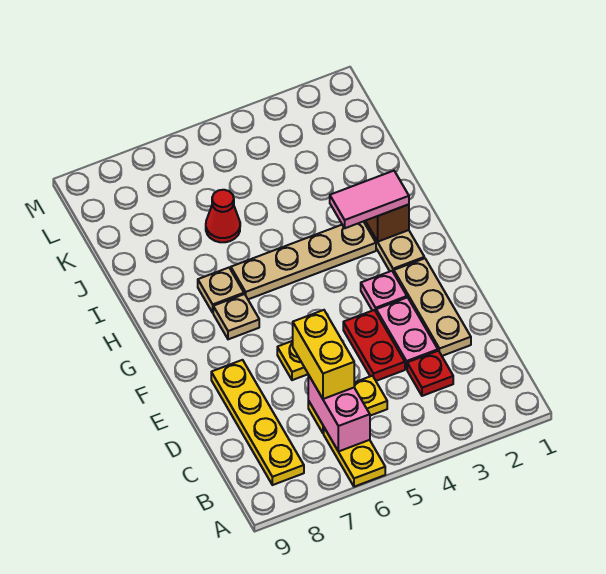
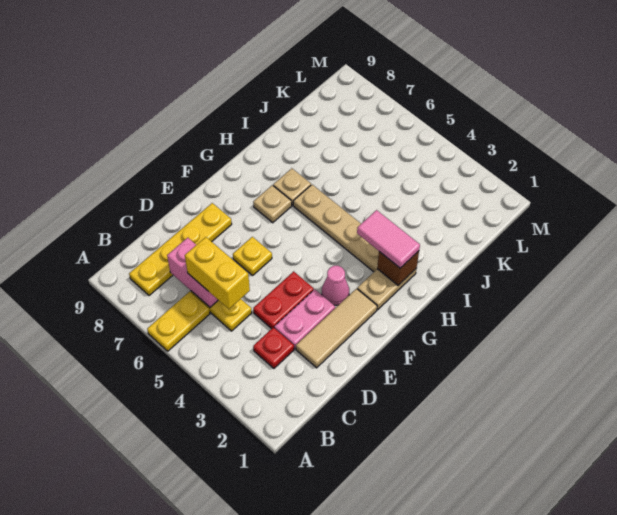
pink brick B6:C6 level 2 -> pink brick C6:C7 level 2
yellow brick C6:D6 level 3 -> yellow brick C5:C6 level 3
tan plate D2:F2 level 1 -> tan tile D2:F2 level 1
pink plate F3 level 1 -> pink cone F3 level 1
red cone J6 level 1 -> none

